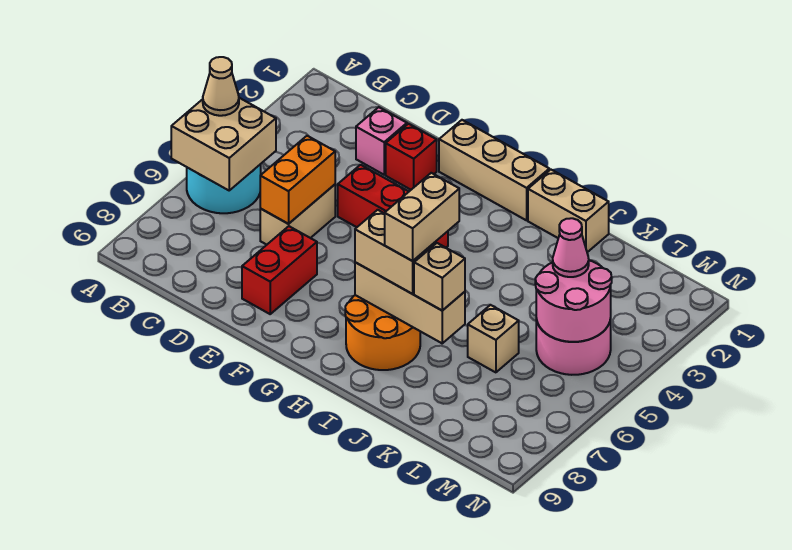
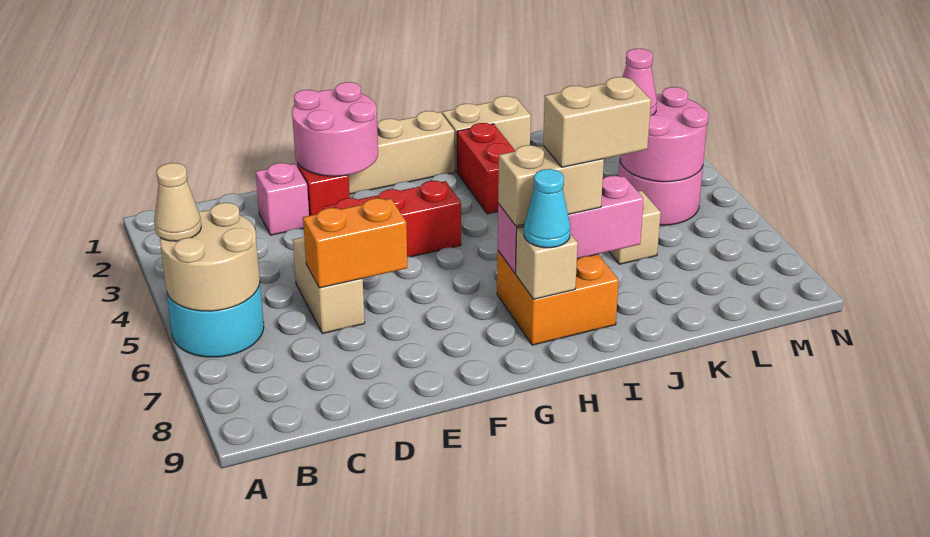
tan brick A5:B6 level 2 -> tan round brick A5:B6 level 2
orange brick D5:D6 level 2 -> orange brick D6:E6 level 2
none -> pink round brick E1:F2 level 2
red brick E7:E8 level 1 -> red brick I2:I3 level 1
orange round brick H7:I8 level 1 -> orange brick H7:I8 level 1
tan brick H7:J7 level 2 -> pink brick H7:J7 level 2
none -> cyan cone H8 level 3
tan brick I6:I7 level 4 -> tan brick I7:J7 level 4
tan brick J7 level 3 -> tan brick H8 level 2

